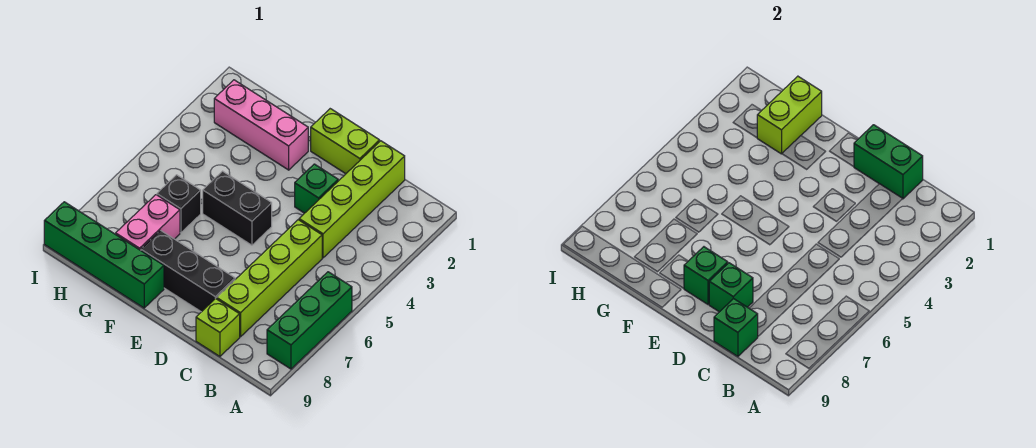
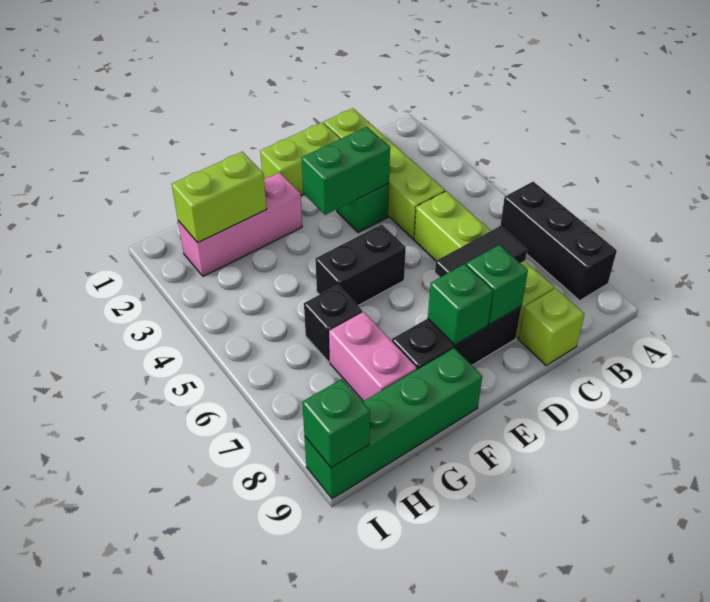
green brick A6:A8 level 1 -> black brick A6:A8 level 1
green brick C1:D1 level 2 -> green brick D3:E3 level 2
none -> black tile C7:D7 level 2
green brick C9 level 2 -> green brick I9 level 2
lime brick G1:G2 level 2 -> lime brick G2:H2 level 2

